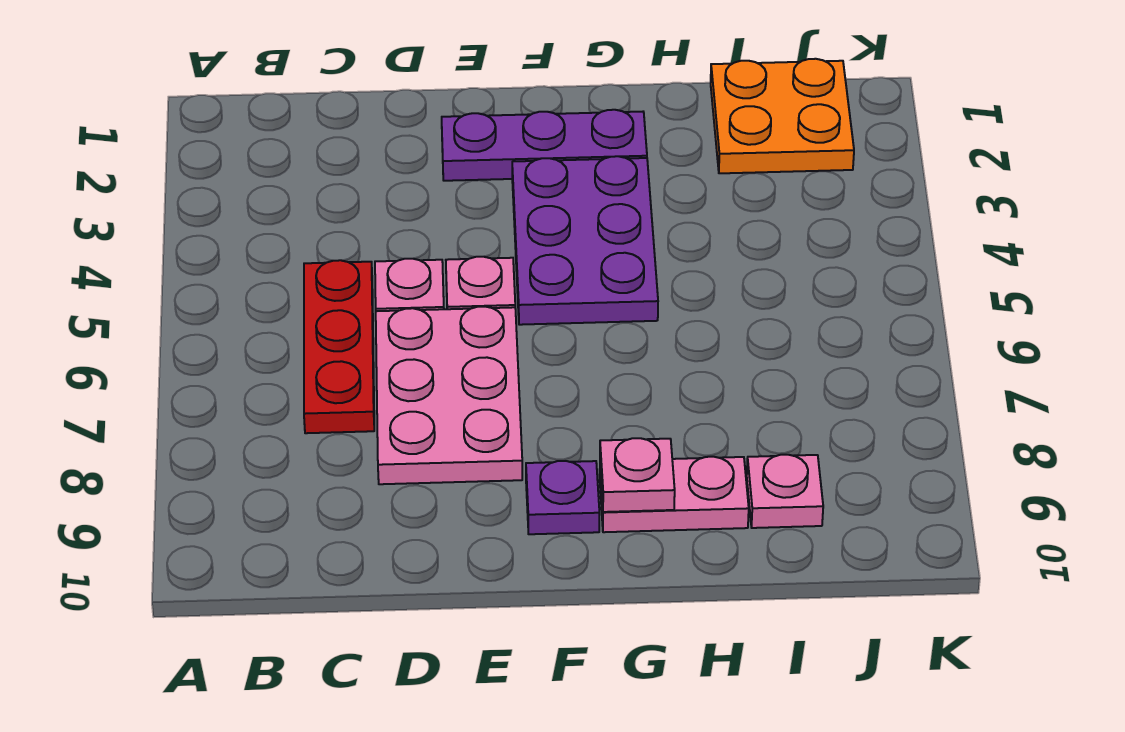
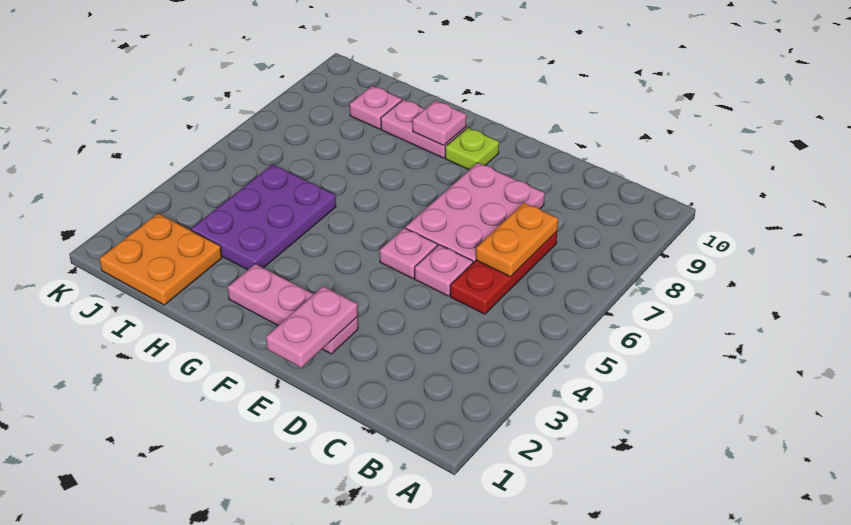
none -> orange plate C6:C7 level 2
none -> pink plate E1:E2 level 2
purple plate E2:G2 level 1 -> pink plate E2:G2 level 1
purple plate F3:G5 level 1 -> purple plate H3:I5 level 1
purple plate F9 level 1 -> lime plate F9 level 1

